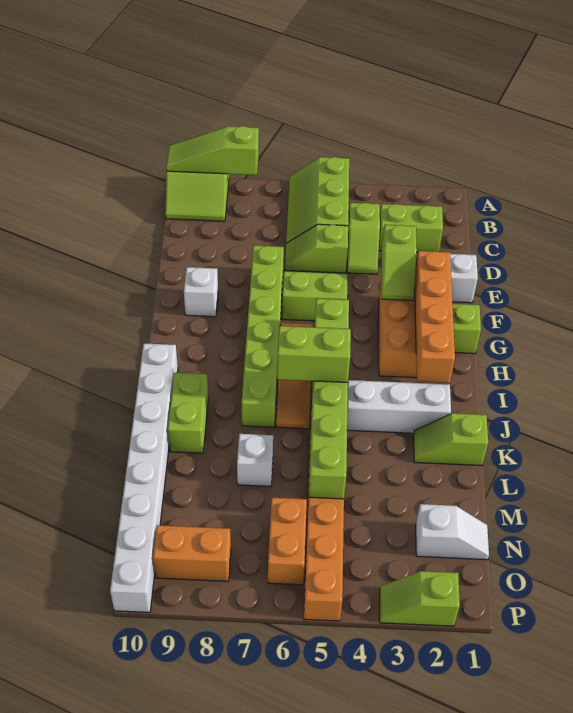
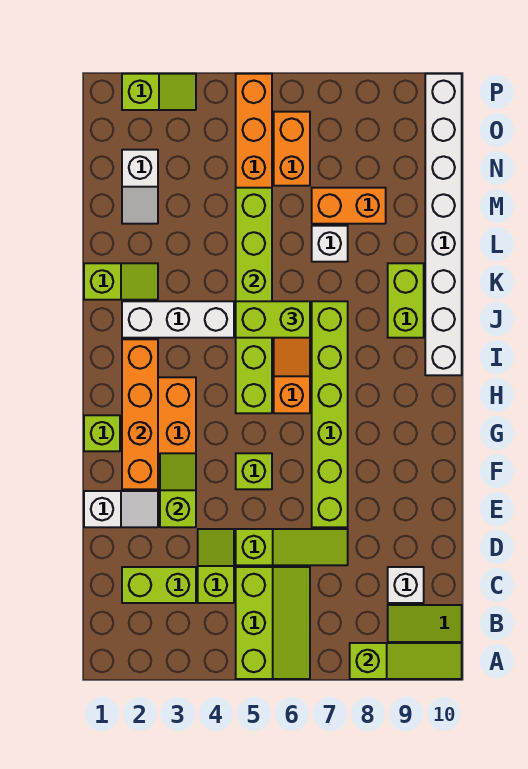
lime slope D5:D6 level 1 top 5 -> lime slope D5:D7 level 1 top 5
lime brick F5:F6 level 1 -> lime brick F5 level 1
white brick F9 level 1 -> white brick C9 level 1
white slope N1:N2 level 1 top 2 -> white slope M2:N2 level 1 top N
orange brick O8:O9 level 1 -> orange brick M7:M8 level 1

